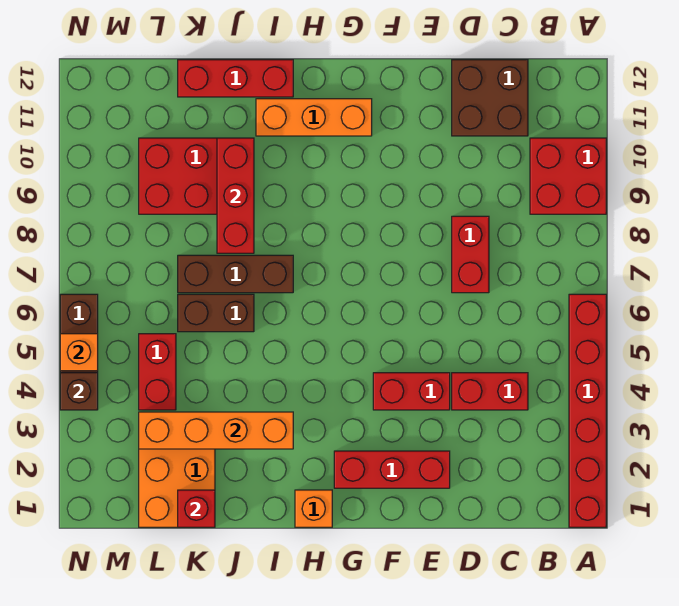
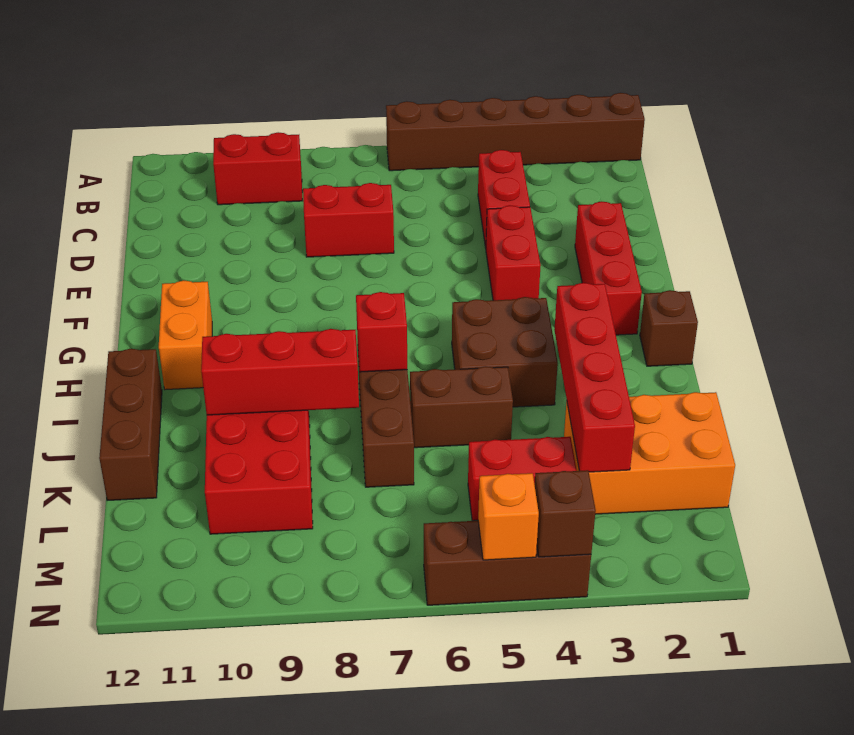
red brick A1:A6 level 1 -> brown brick A1:A6 level 1
red brick A9:B10 level 1 -> red brick B9:B10 level 1
brown brick C11:D12 level 1 -> brown brick H4:I5 level 1
orange brick G11:I11 level 1 -> orange brick G11:H11 level 1
orange brick H1 level 1 -> brown brick H1 level 1
orange brick I3:L3 level 2 -> red brick I3:L3 level 2
red brick I12:K12 level 1 -> brown brick I12:K12 level 1
brown brick J6:K6 level 1 -> brown brick J5:J6 level 1
red brick K1 level 2 -> red brick I7 level 2

